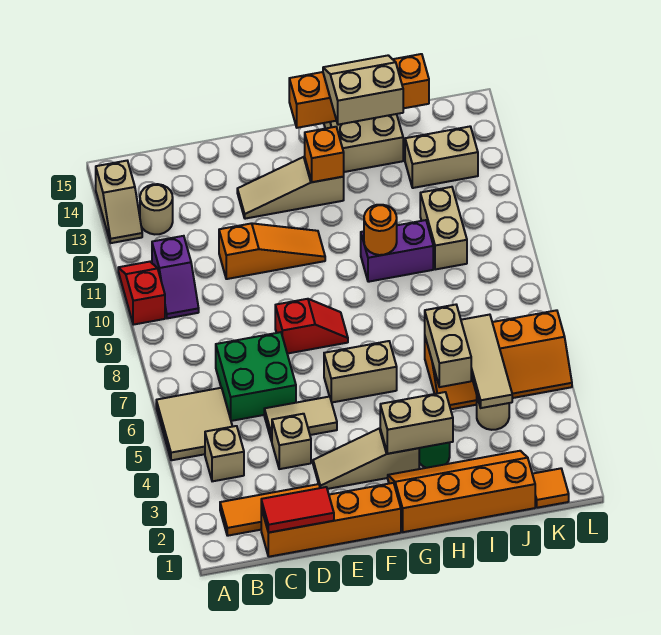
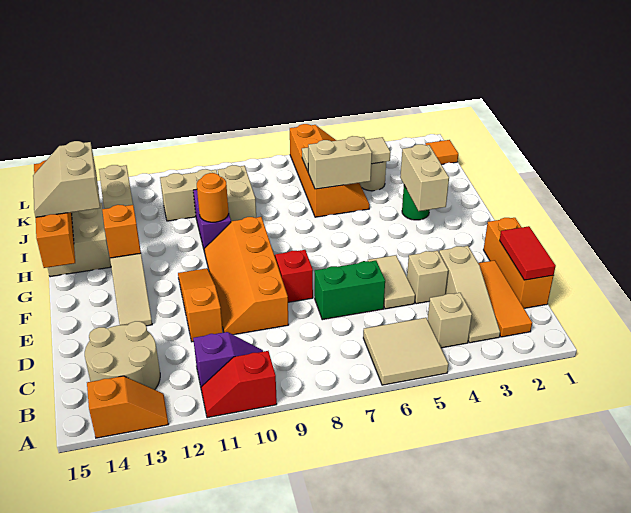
tan slope A13:A14 level 1 top 14 -> orange slope A13:A14 level 1 top 14
tan round brick B13 level 1 -> tan round brick B13:C14 level 1
orange brick C1:F1 level 1 -> orange brick C1:E1 level 1
green brick C6:D7 level 1 -> green brick D6:D7 level 1
tan slope E3:G3 level 1 top G -> tan slope B3:D3 level 1 top D
tan brick F6:G6 level 1 -> tan brick I9:J9 level 1
orange slope G1:J2 level 1 top 1 -> orange slope D9:G10 level 1 top 9

